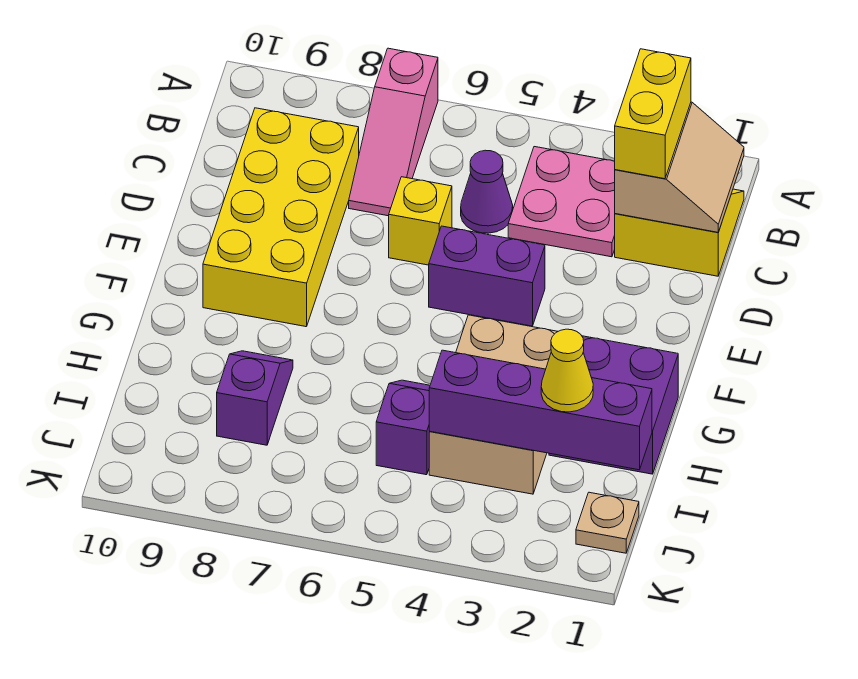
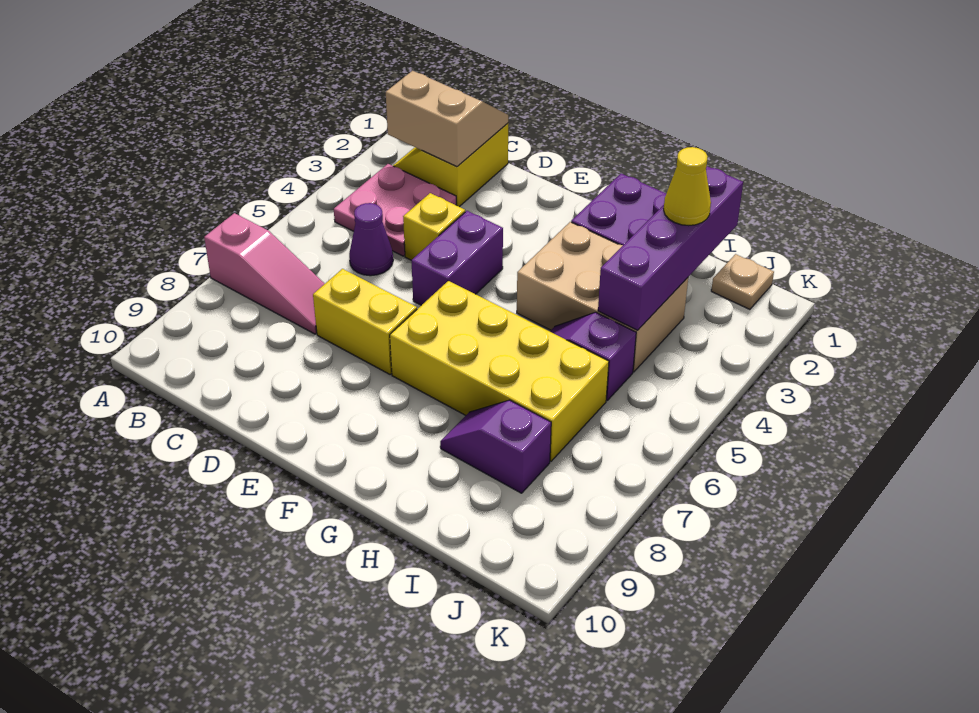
yellow brick B2:C2 level 3 -> yellow brick D7:E7 level 1
yellow brick C8:F9 level 1 -> yellow brick F6:I7 level 1
yellow brick D6 level 1 -> yellow brick D4 level 1

